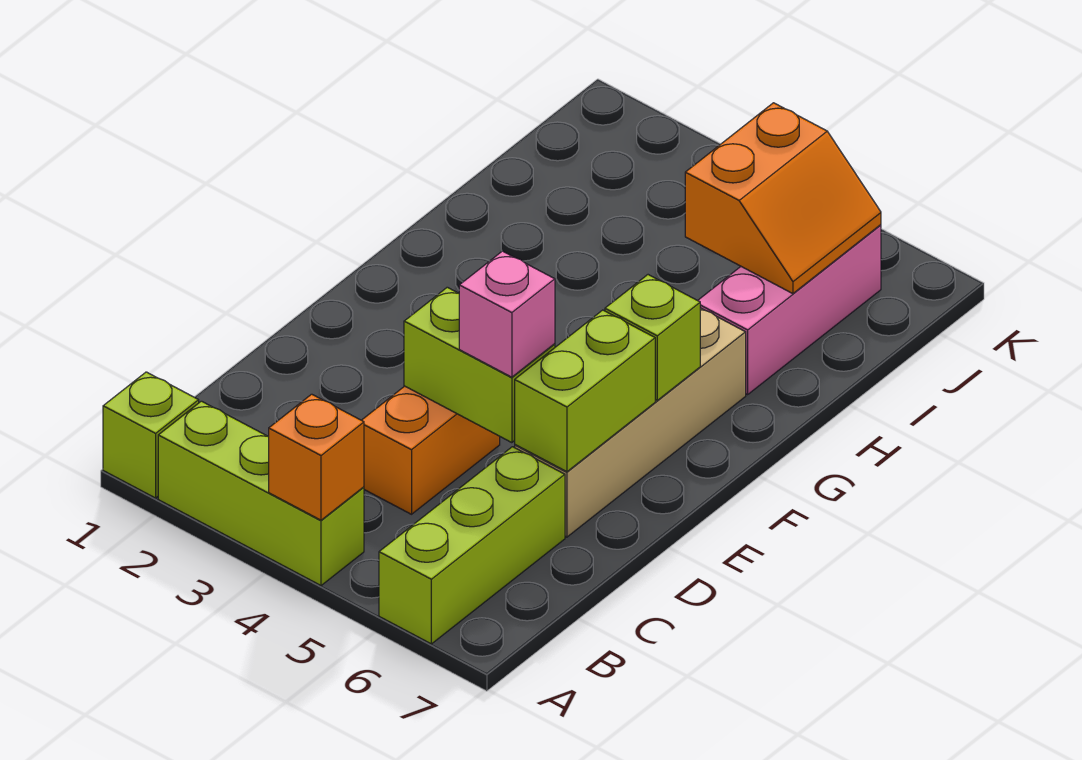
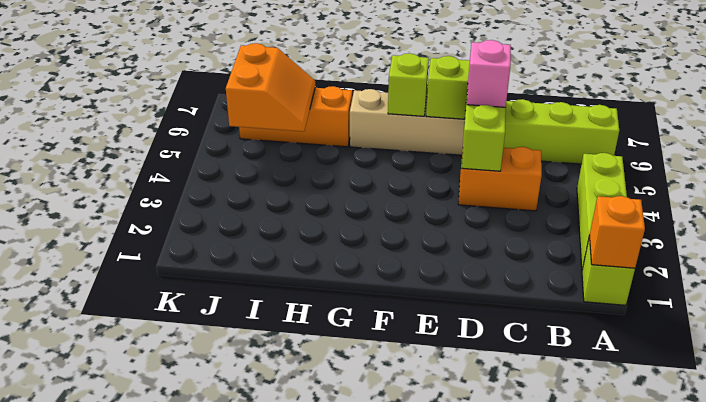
orange brick A4 level 2 -> orange brick A1 level 2
pink brick H6:J6 level 1 -> orange brick H6:J6 level 1
orange slope I5:J6 level 2 top 5 -> orange slope I5:J6 level 2 top J

